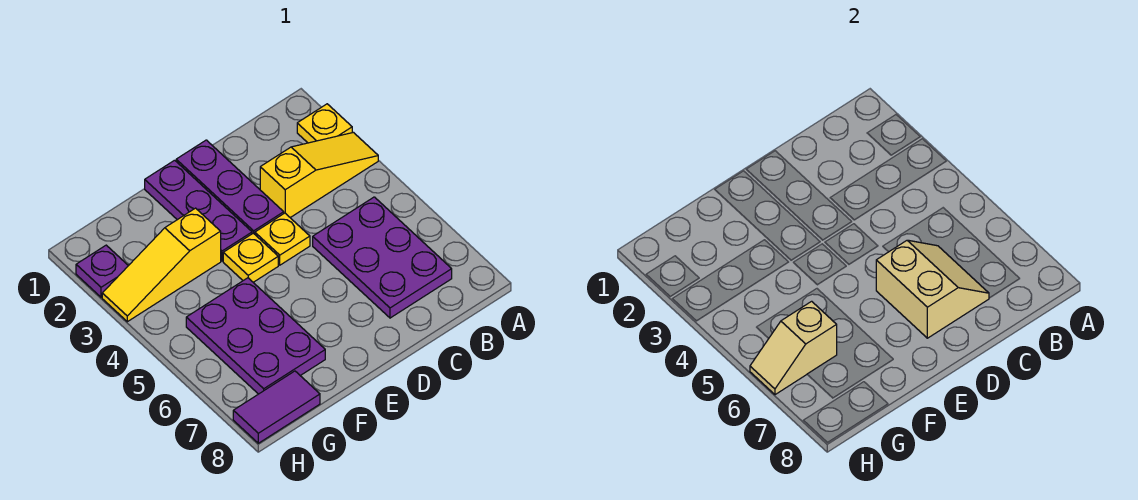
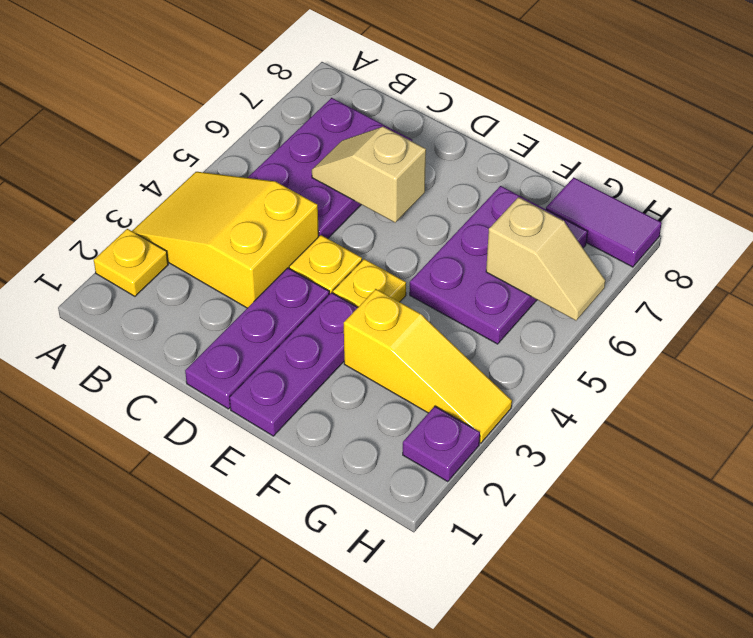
yellow slope A3:C3 level 1 top C -> yellow slope A3:C4 level 1 top C
tan slope C6:D7 level 2 top D -> tan slope C6:D6 level 2 top D

